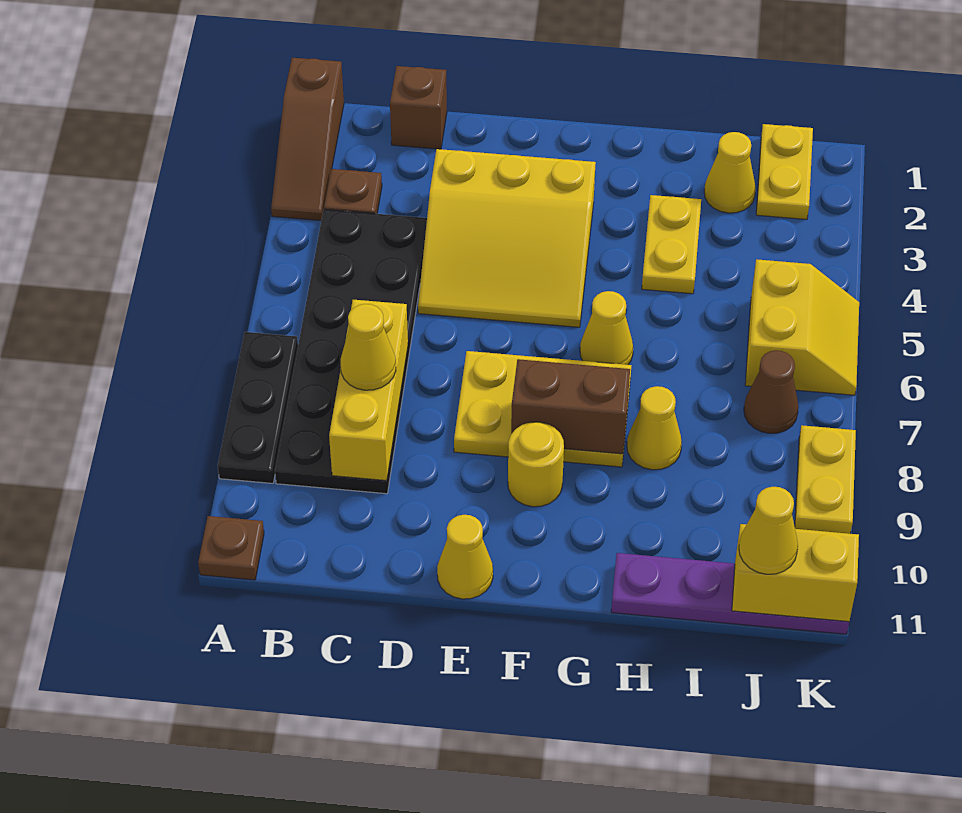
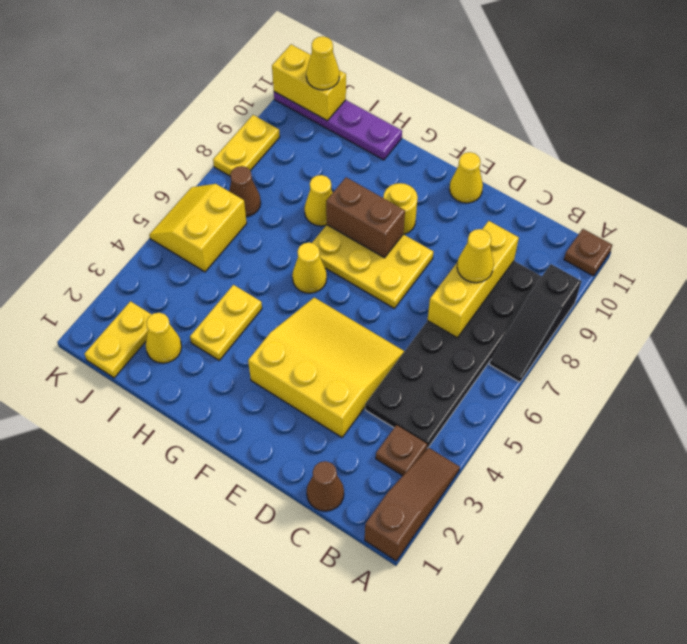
black plate A7:A9 level 1 -> black slope A7:A9 level 1 top 9
brown brick C1 level 1 -> brown cone C1 level 1

